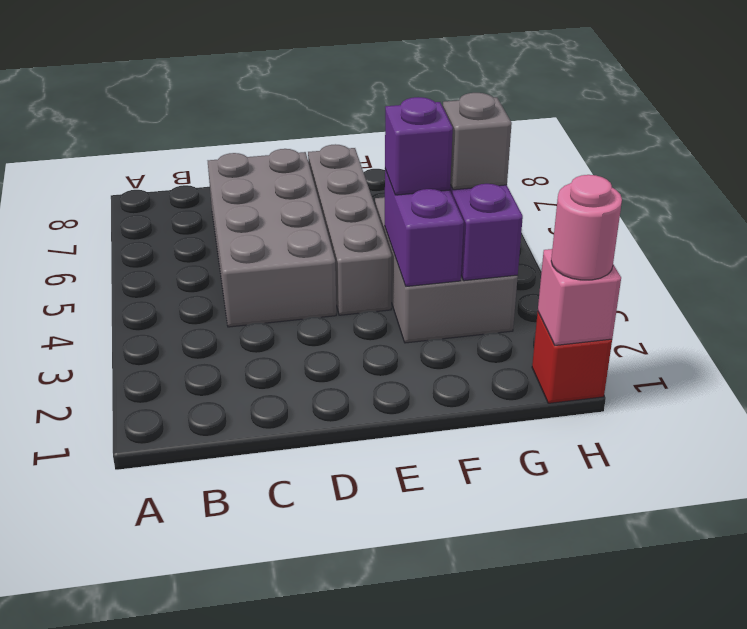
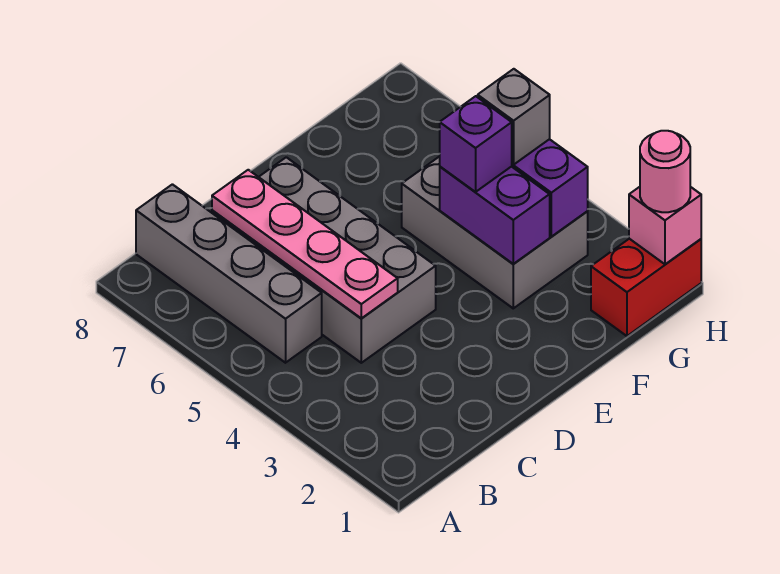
none -> pink plate C4:C7 level 2
grey brick E4:E7 level 1 -> grey brick B5:B8 level 1
red brick H1 level 1 -> red brick G1:H1 level 1

